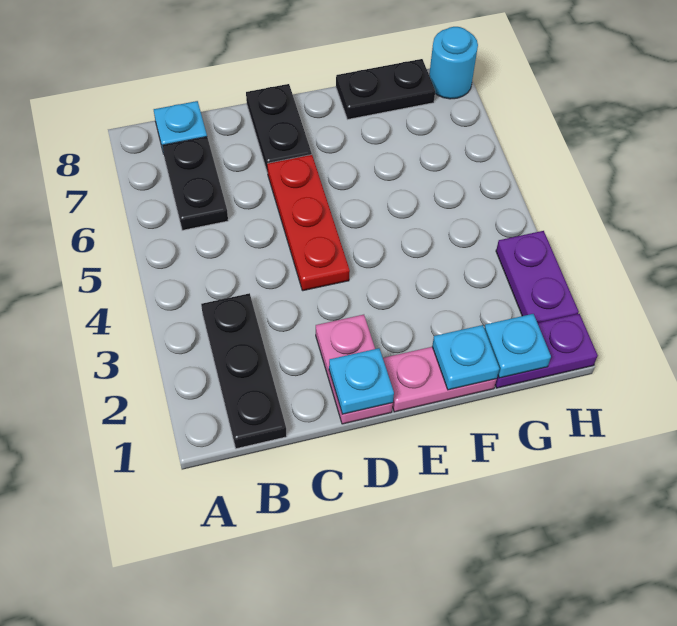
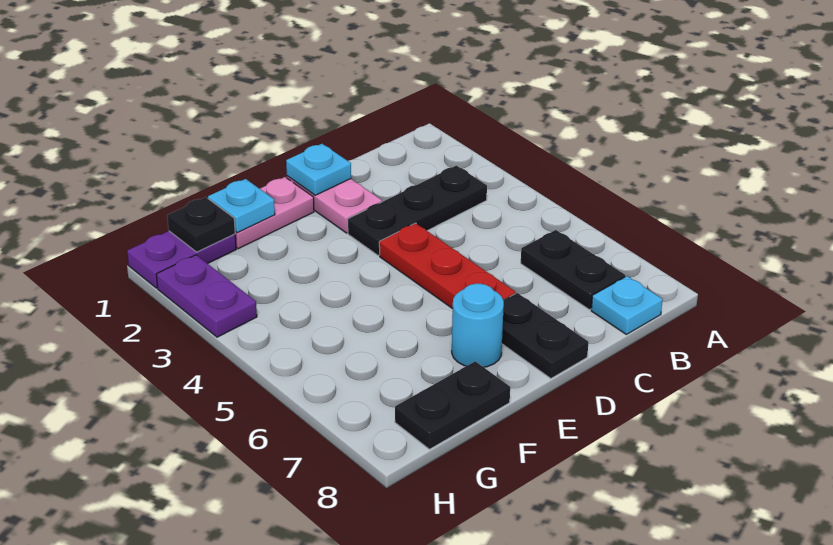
black plate B1:B3 level 1 -> black plate B3:D3 level 1
cyan plate G1 level 2 -> black plate G1 level 2
cyan round brick H8 level 1 -> cyan round brick E7 level 1

